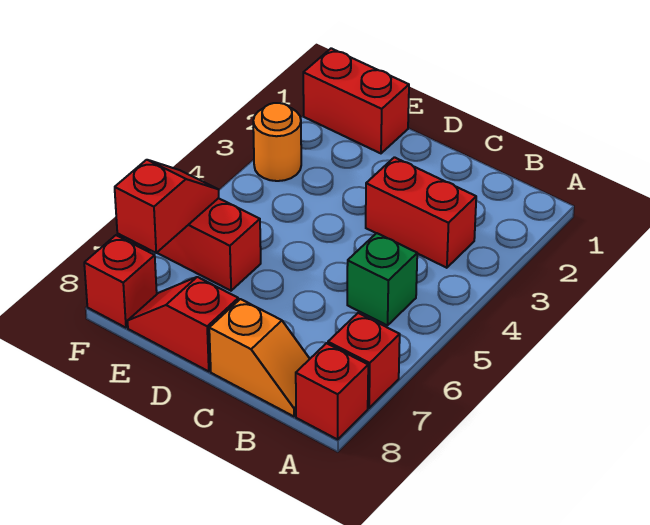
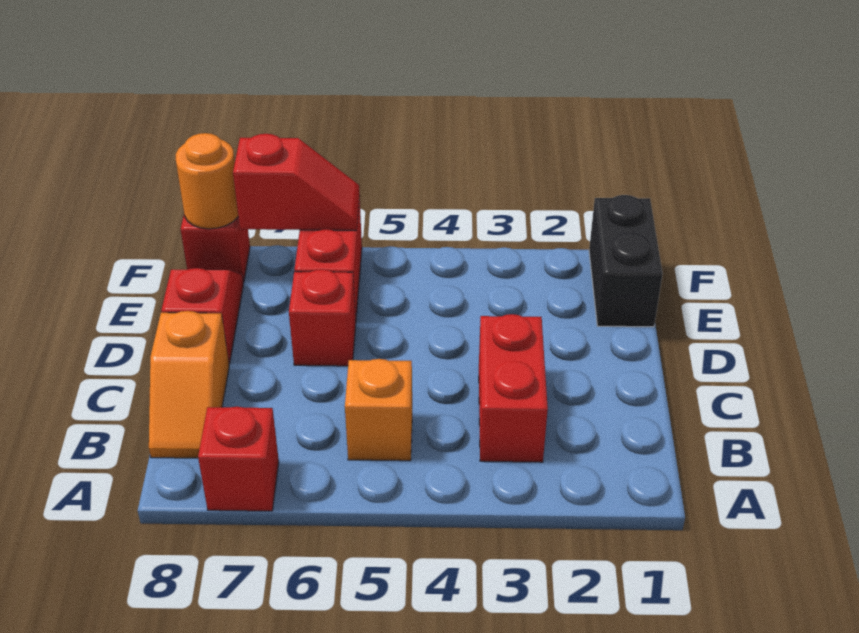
red brick A8 level 1 -> red brick D6 level 1
green brick B5 level 1 -> orange brick B5 level 1
red brick E1:F1 level 1 -> black brick E1:F1 level 1
orange round brick F3 level 1 -> orange round brick F8 level 2

